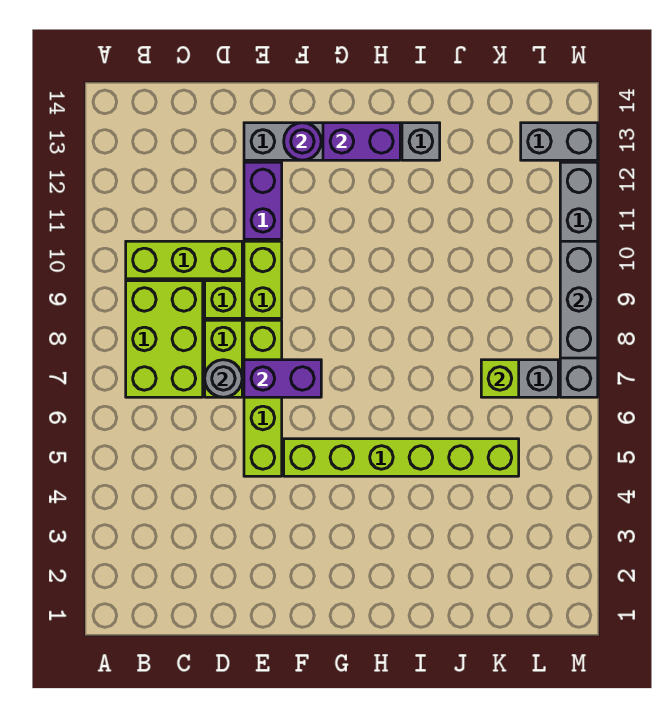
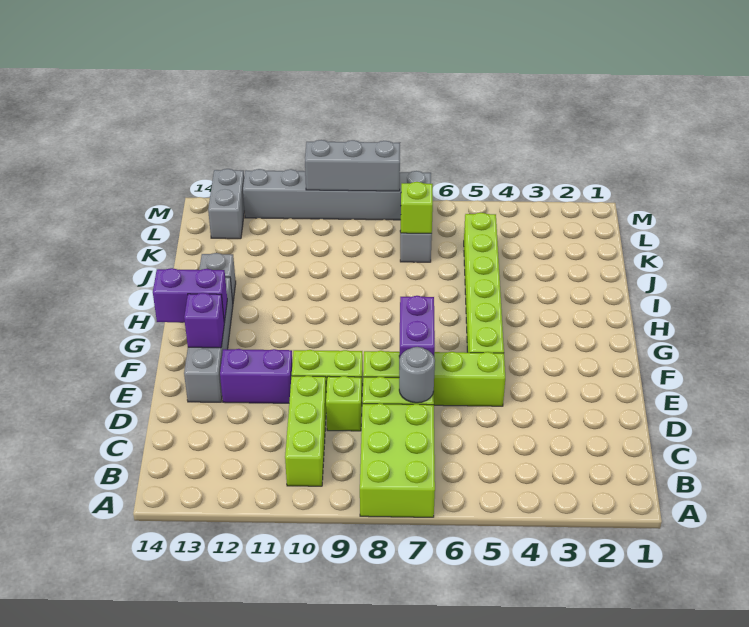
lime brick B7:C9 level 1 -> lime brick A7:C8 level 1
purple round brick F13 level 2 -> purple brick F13 level 2
purple brick G13:H13 level 2 -> purple brick G13:G14 level 2

